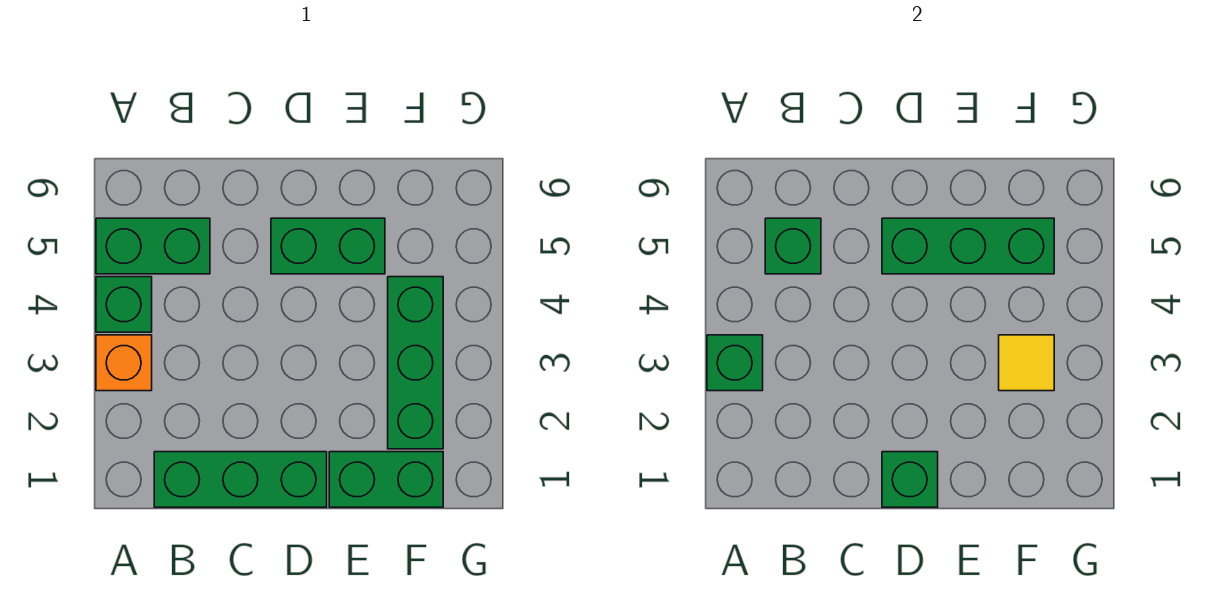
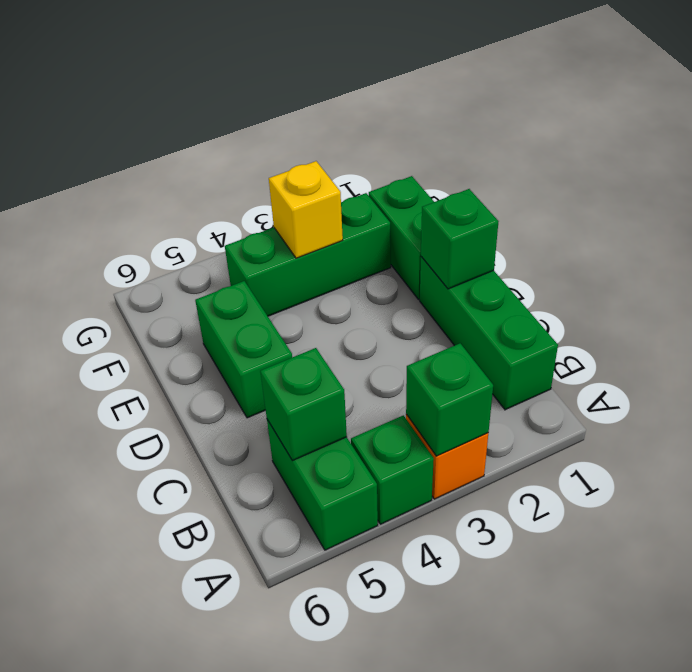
green brick D5:F5 level 2 -> none
yellow tile F3 level 2 -> yellow brick F3 level 2

